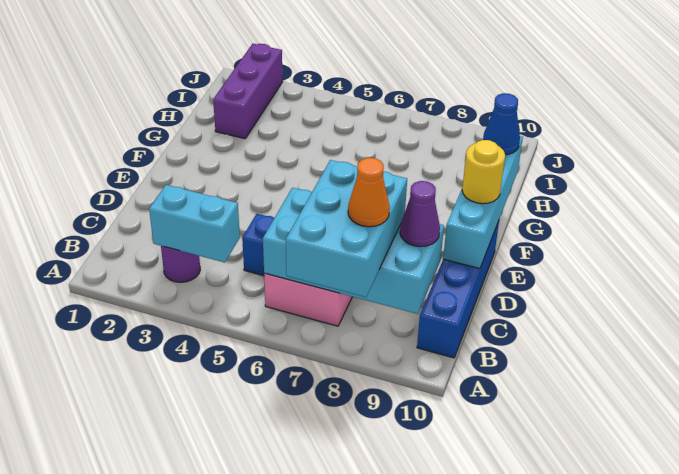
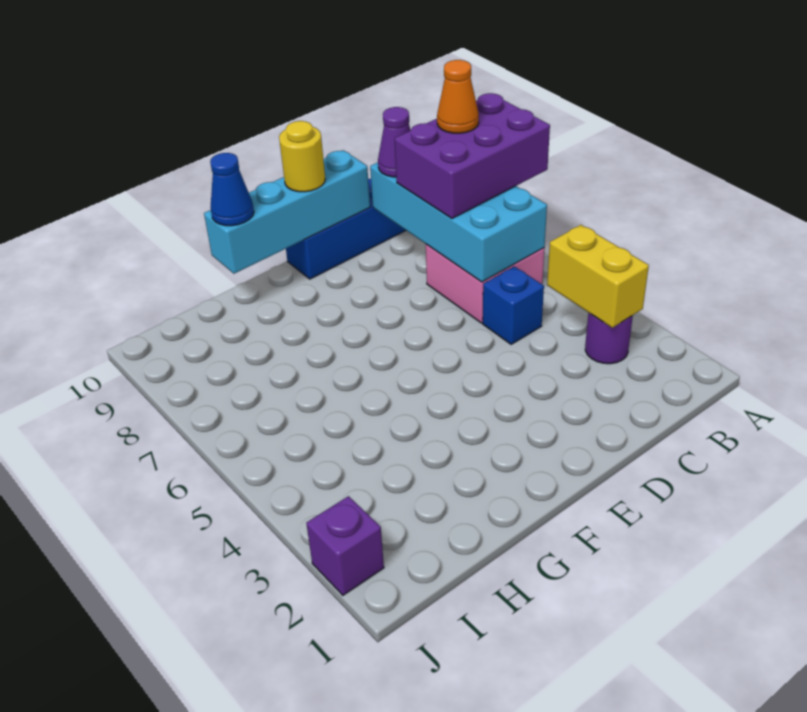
cyan brick A7:C8 level 3 -> purple brick A7:C8 level 3
cyan brick B3:B4 level 2 -> yellow brick B3:B4 level 2
purple brick H2:J2 level 1 -> purple brick J2 level 1

